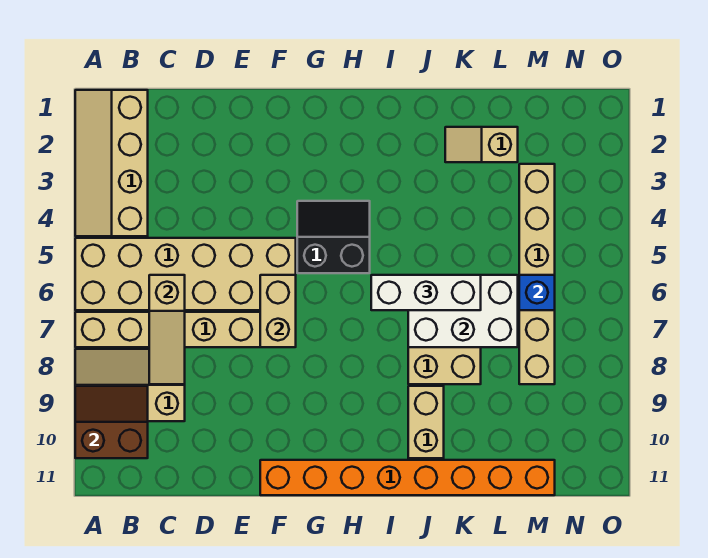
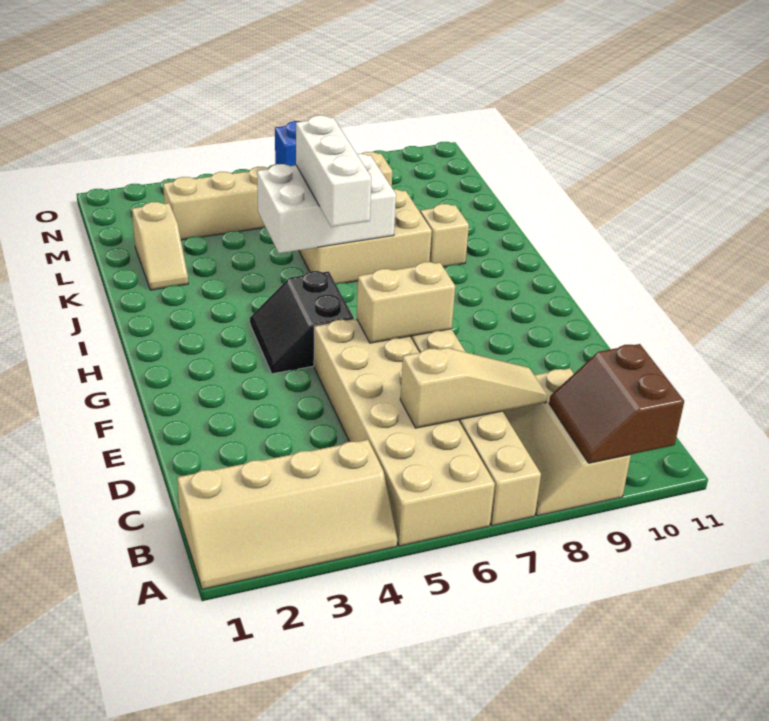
orange brick F11:M11 level 1 -> none
white brick J6:L7 level 2 -> white brick J5:K7 level 2
tan brick J9:J10 level 1 -> tan brick J9 level 1

